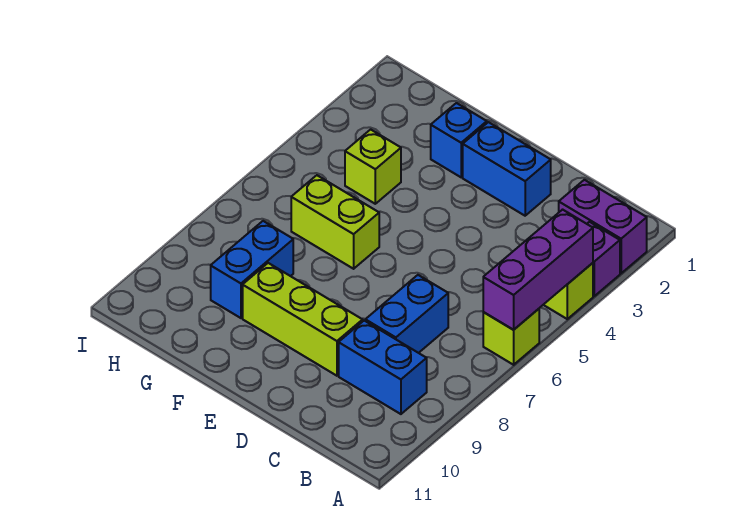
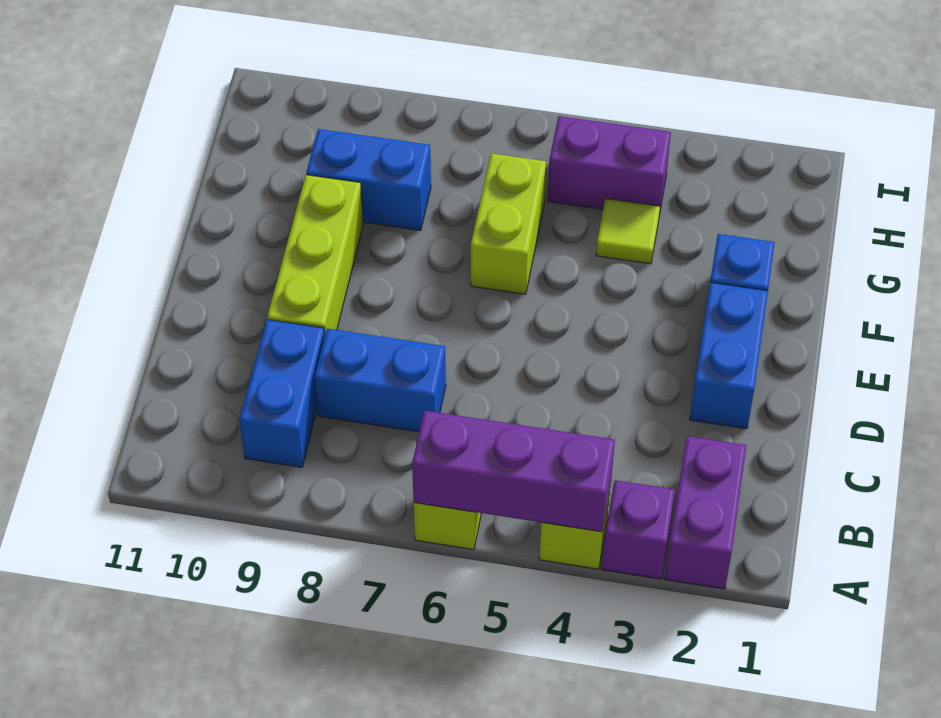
lime brick G4 level 1 -> lime tile G4 level 1
none -> purple brick H4:H5 level 1

